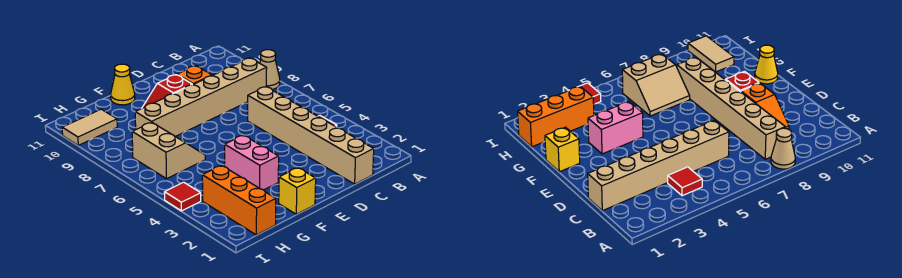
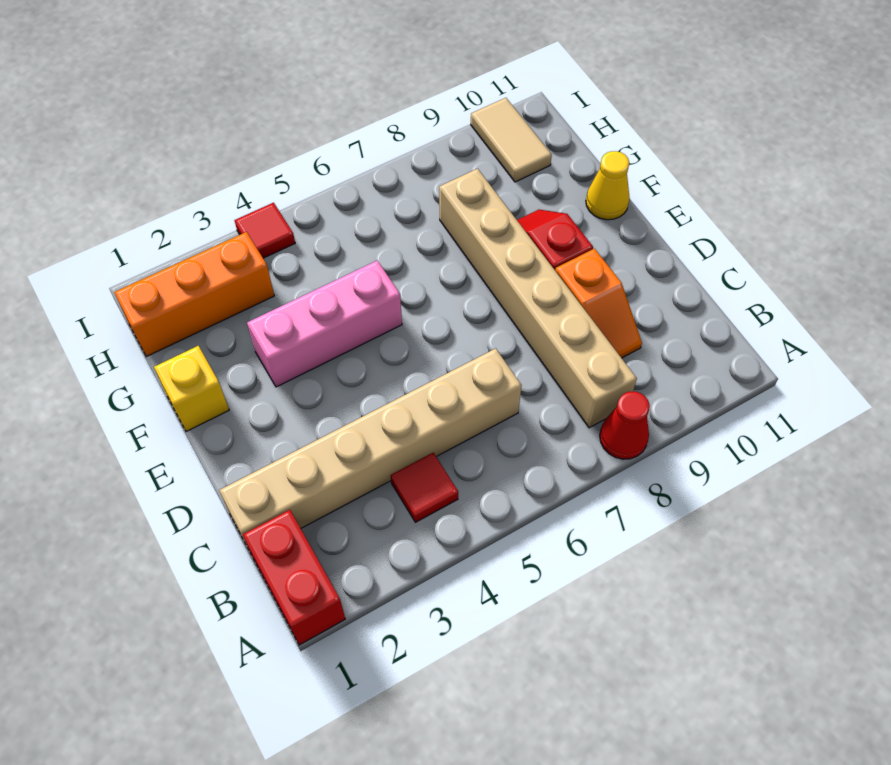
none -> red brick A1:B1 level 1
tan cone A8 level 1 -> red cone A8 level 1
pink brick F3:F4 level 1 -> pink brick F3:F5 level 1
tan slope G6:H7 level 1 top H -> none

